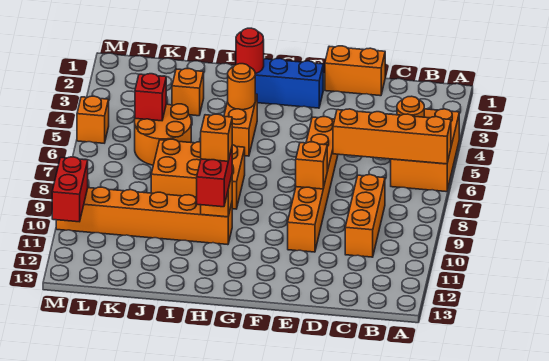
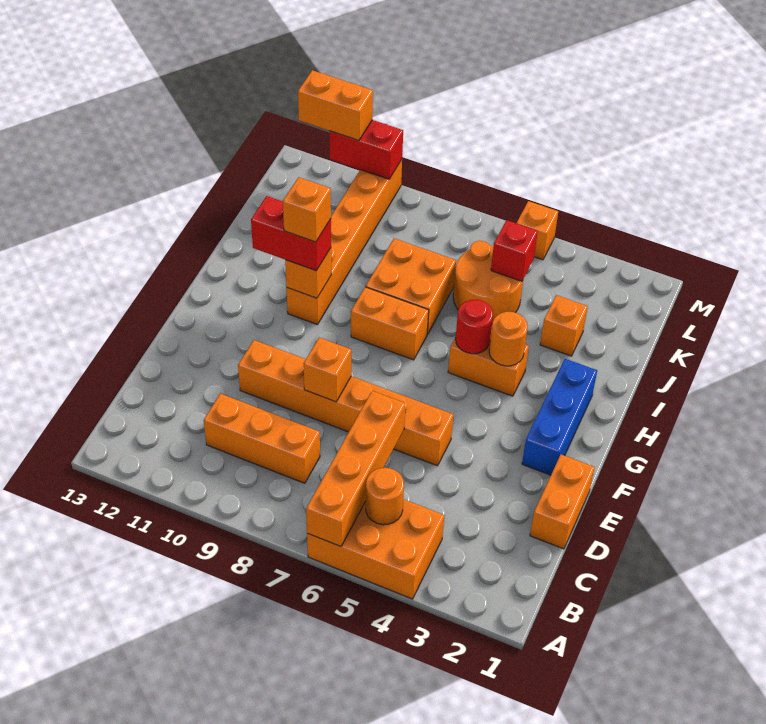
red round brick H2 level 2 -> red round brick H5 level 2
none -> orange brick M11:M12 level 3

